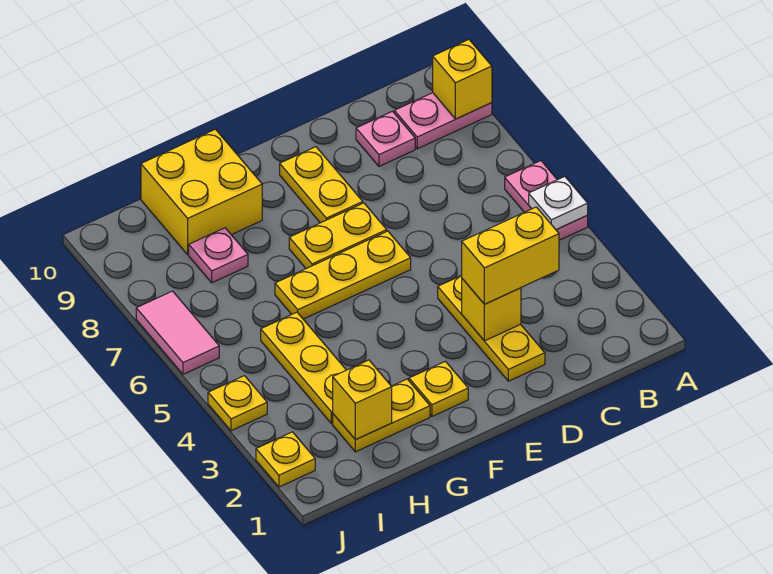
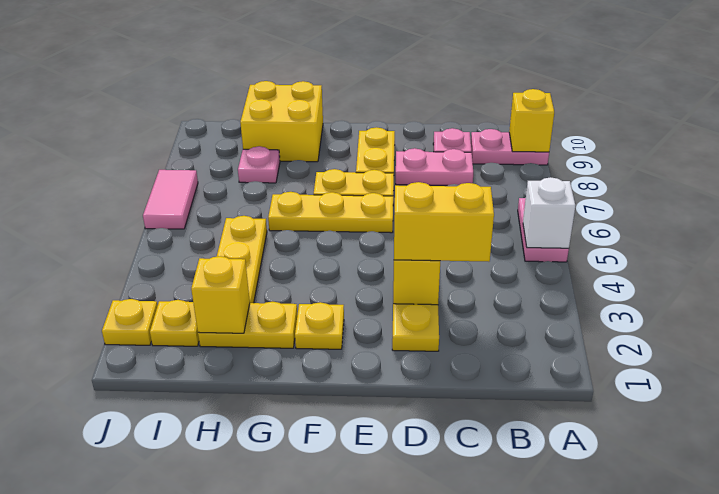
white plate A5 level 2 -> white brick A5 level 2
none -> pink plate C8:D8 level 1
yellow plate J4 level 1 -> yellow plate I2 level 1

